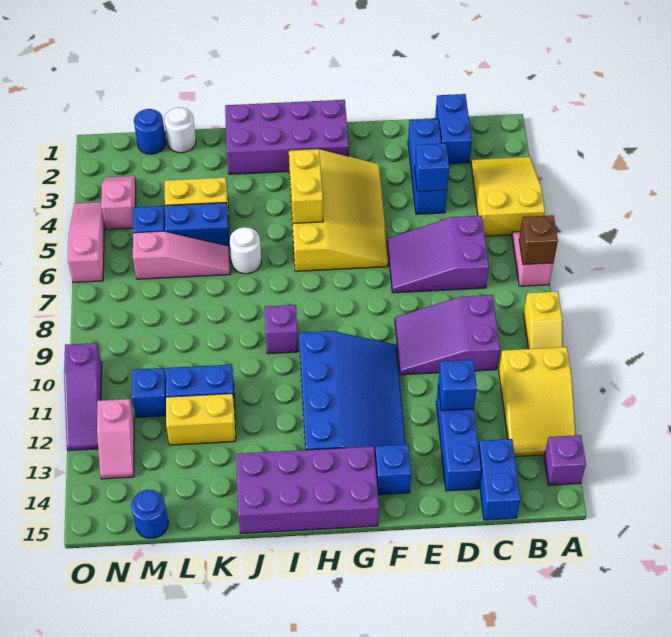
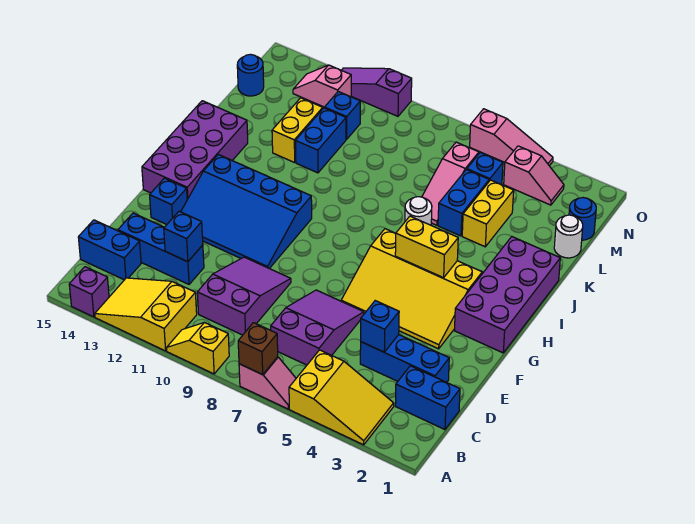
purple brick I9 level 1 -> none

